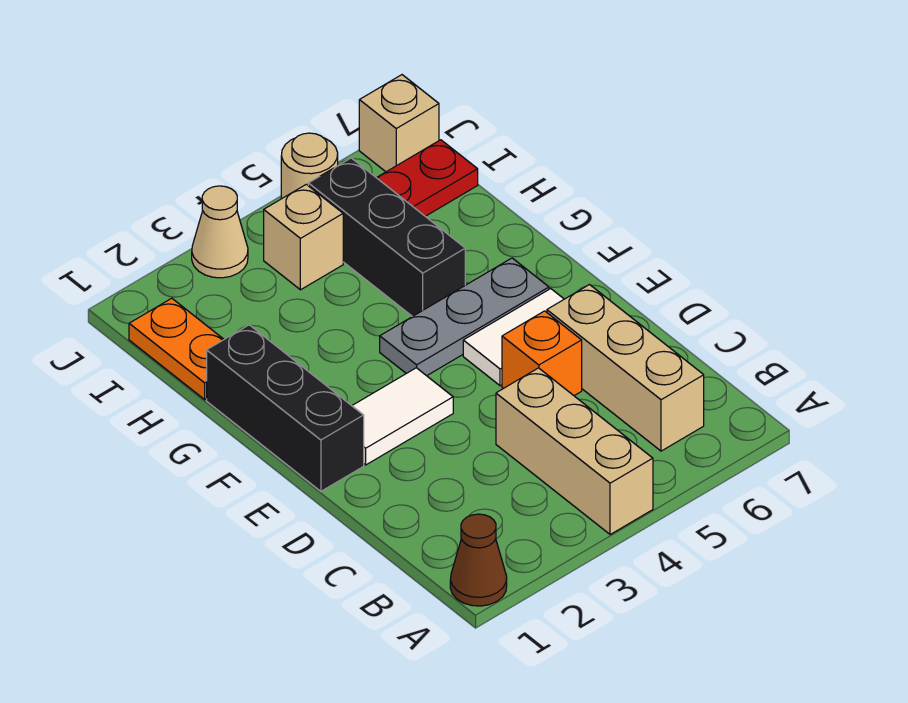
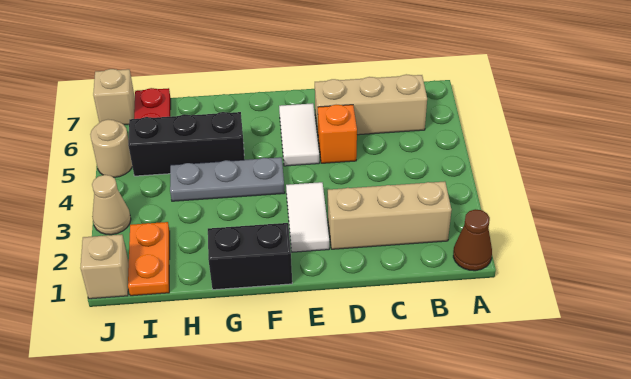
tan brick A4:C4 level 1 -> tan brick B2:D2 level 1
black brick E1:G1 level 1 -> black brick F1:G1 level 1
grey plate F4:F6 level 1 -> grey plate F4:H4 level 1
orange plate H1:I1 level 1 -> orange plate I1:I2 level 1
tan brick I4 level 1 -> tan brick J1 level 1

